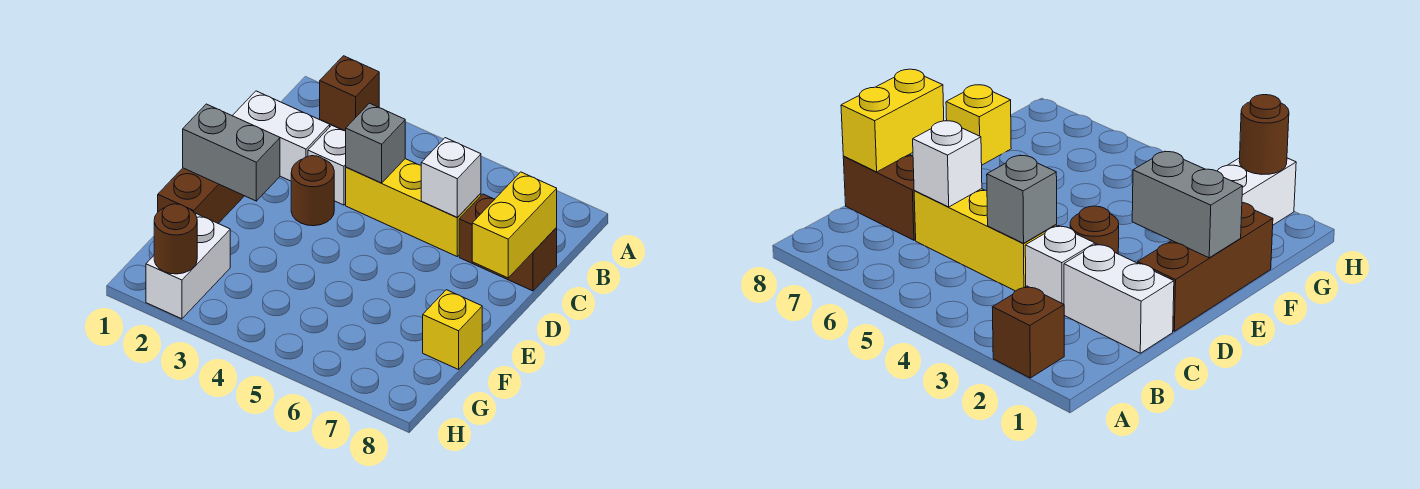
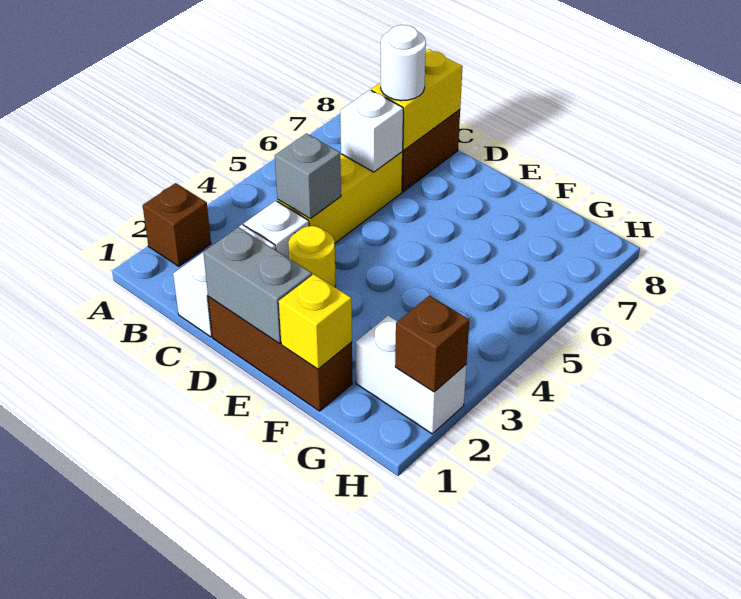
none -> white round brick C7 level 3
yellow brick C8:D8 level 2 -> yellow brick C7:C8 level 2
brown round brick D3 level 1 -> yellow round brick D3 level 1
grey brick E1:E2 level 2 -> grey brick D1:E1 level 2
yellow brick F8 level 1 -> yellow brick F1 level 2
brown round brick H2 level 2 -> brown brick H2 level 2

